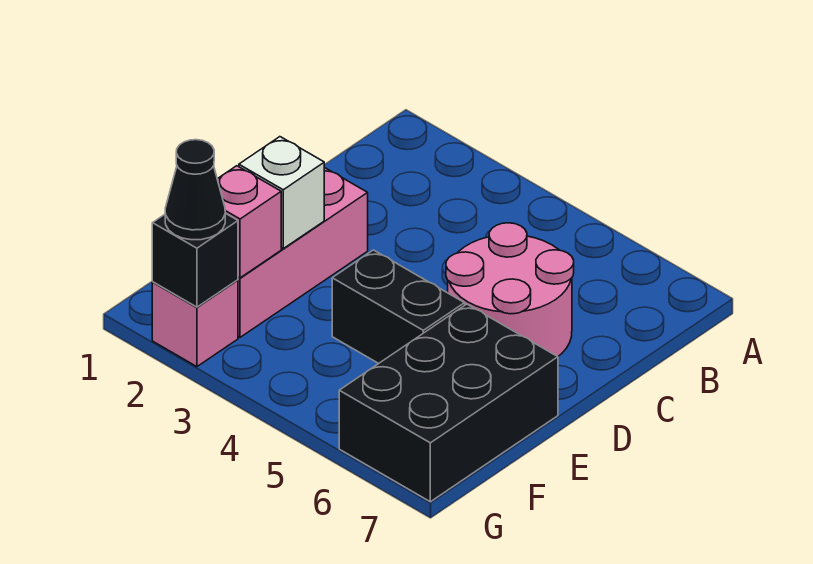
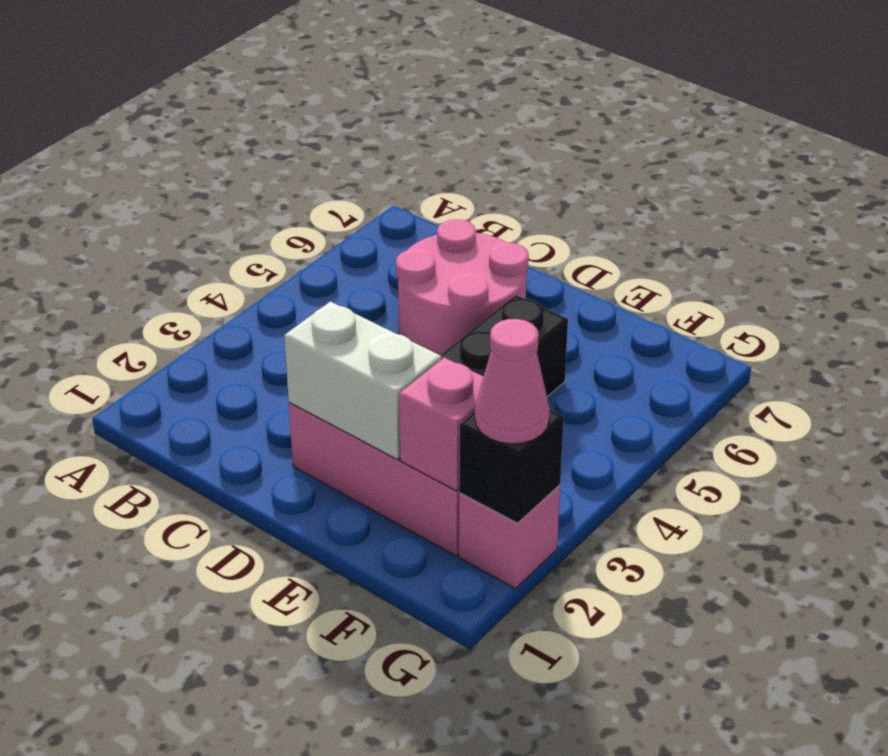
white brick E2 level 2 -> white brick D2:E2 level 2
black brick E6:G7 level 1 -> none
black cone G2 level 3 -> pink cone G2 level 3

